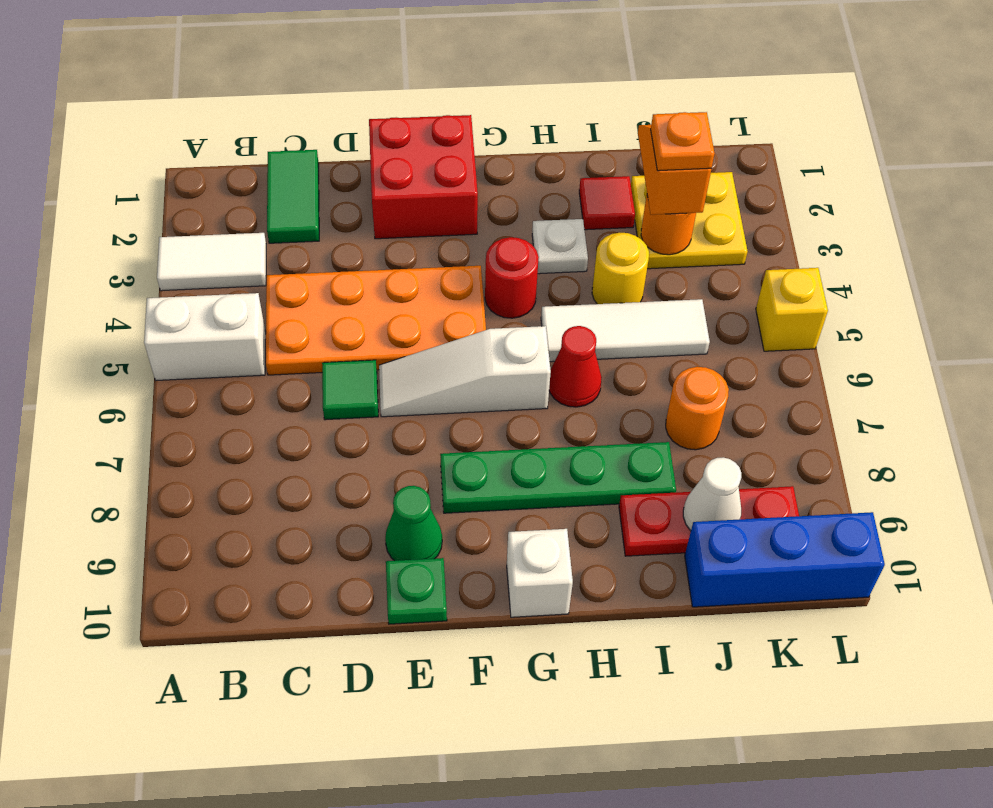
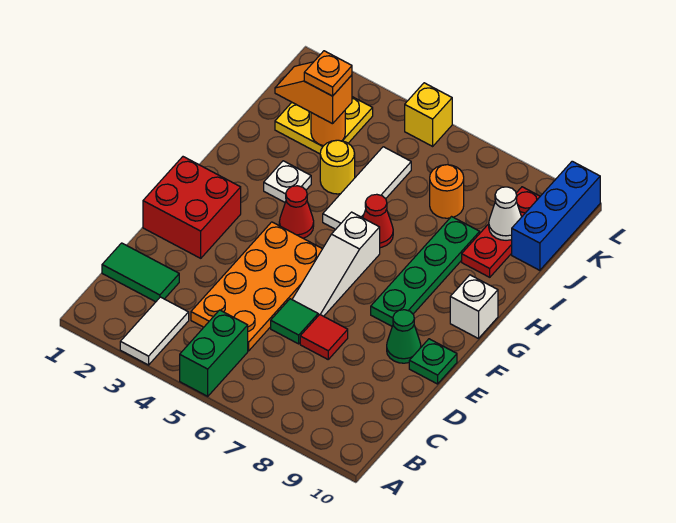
white brick A5:B5 level 1 -> green brick A5:B5 level 1
red round brick G4 level 1 -> red cone G4 level 1
red tile I2 level 1 -> red tile D7 level 1

